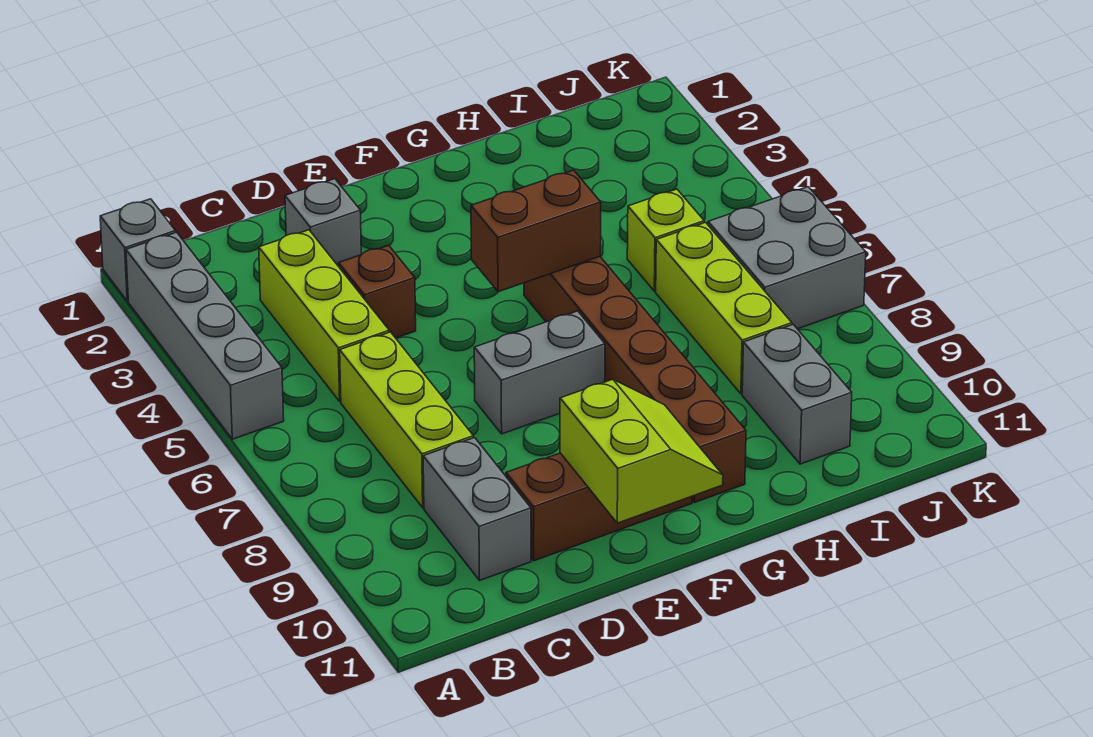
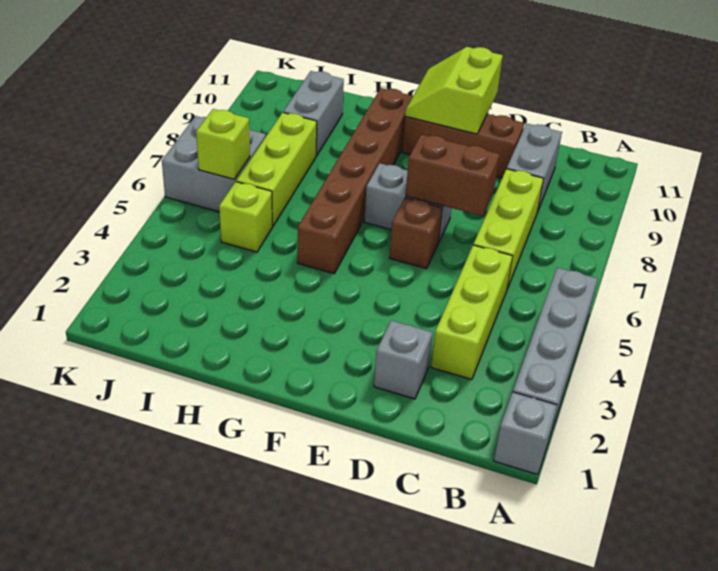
brown brick D4 level 1 -> brown brick E6 level 1
brown brick F5:G5 level 2 -> brown brick D7:E7 level 2
none -> lime brick J6 level 2

